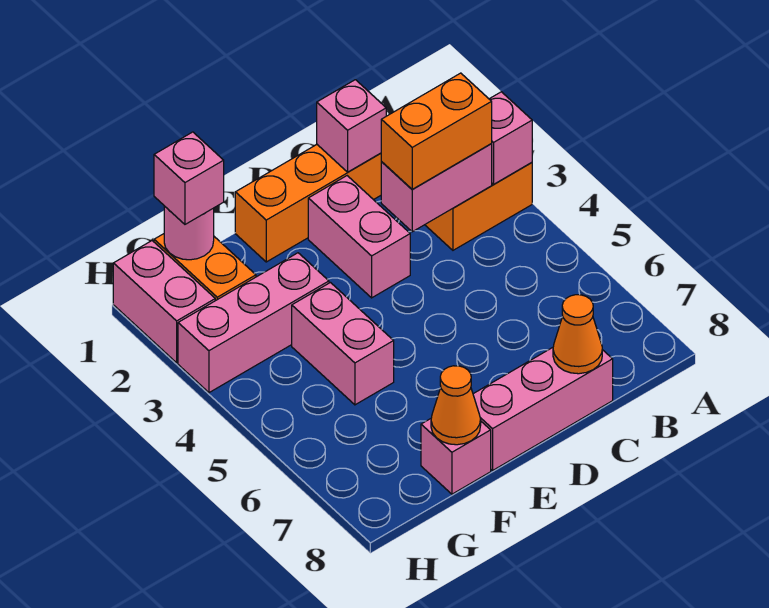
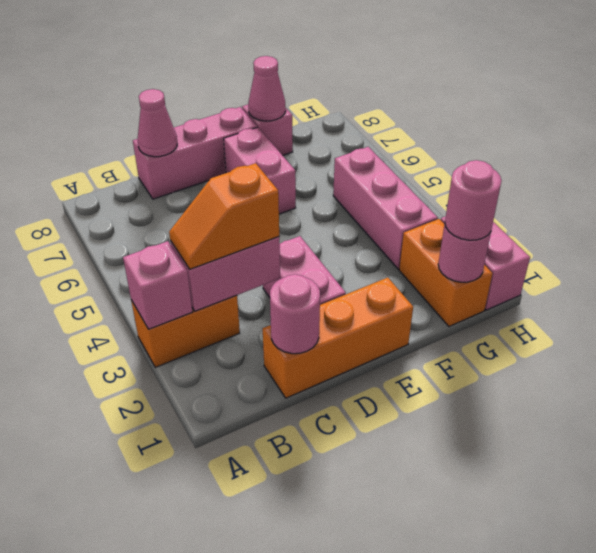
orange brick B3:C3 level 3 -> orange slope B3:C3 level 3 top C
pink brick C1 level 2 -> pink round brick C1 level 2
orange cone C8 level 2 -> pink cone C8 level 2
pink brick F3:H3 level 1 -> pink brick G3:G5 level 1
pink brick F4:F5 level 1 -> pink brick E6:E7 level 1
orange cone F8 level 2 -> pink cone F8 level 2
pink brick G1 level 3 -> pink round brick G1 level 3

